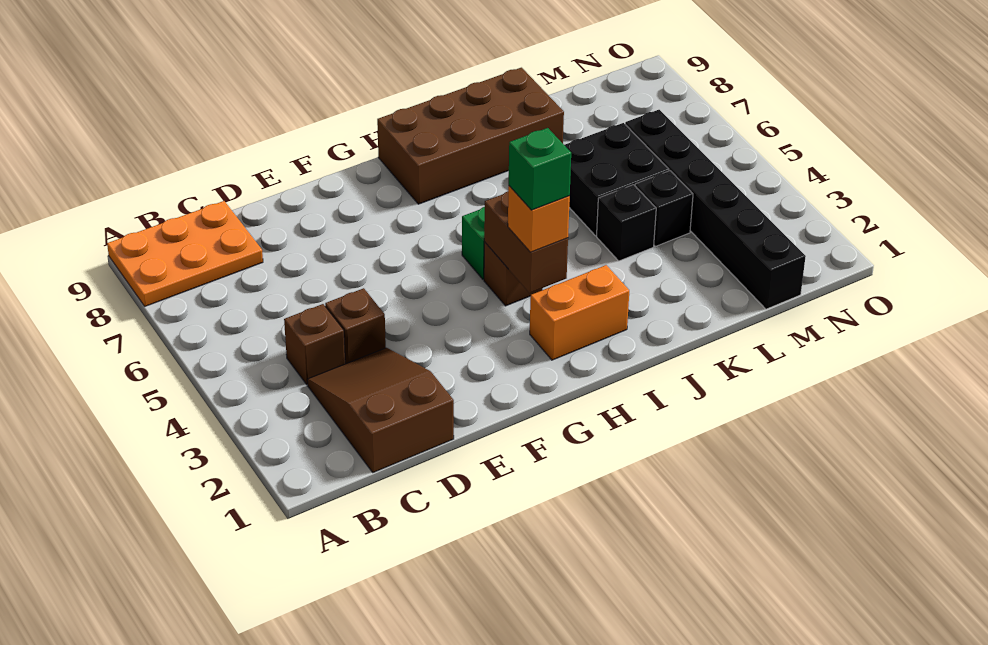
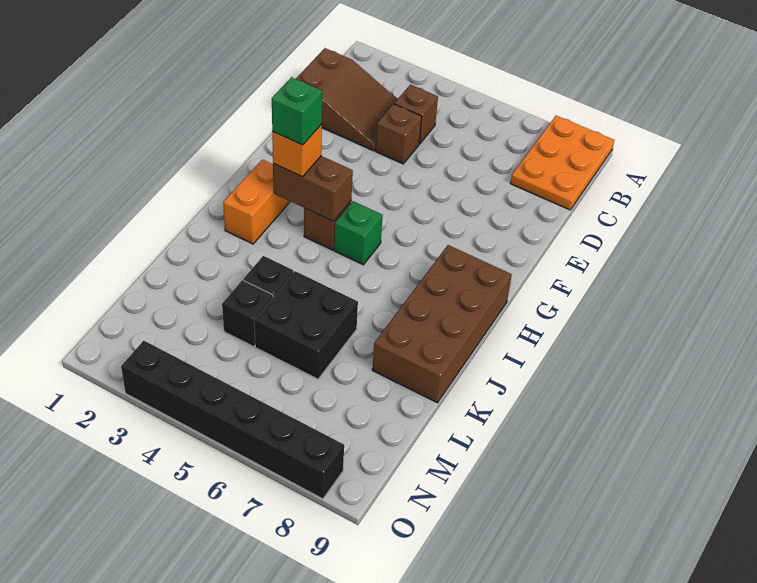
black brick M1:M6 level 1 -> black brick O3:O8 level 1

